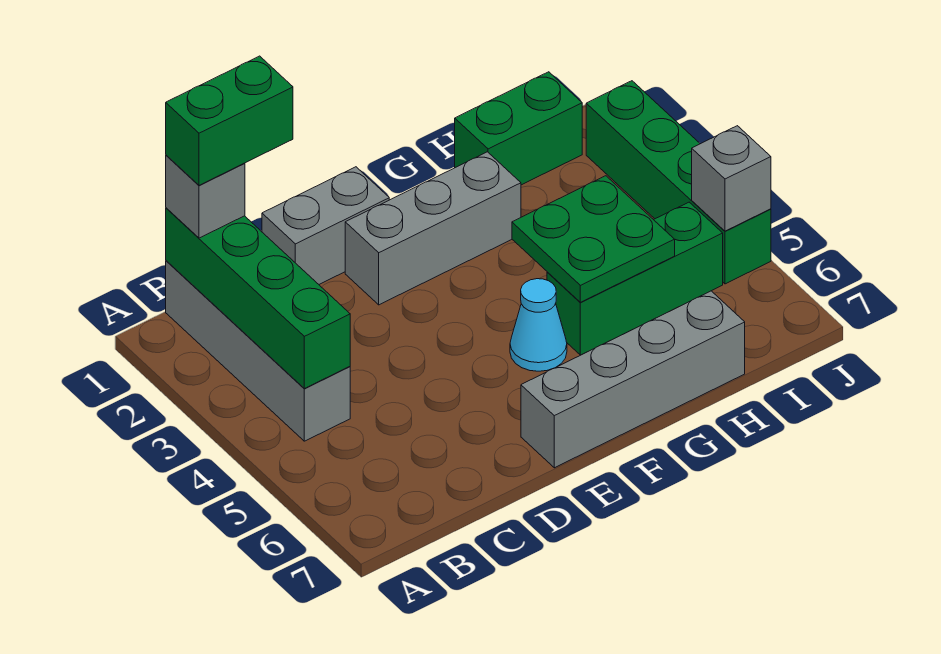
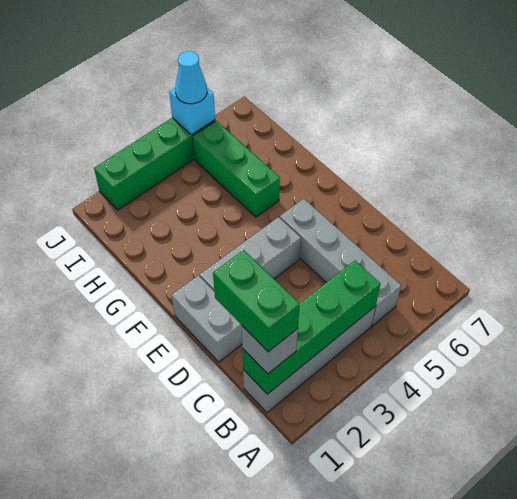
grey brick E2:G2 level 1 -> grey brick E2:E4 level 1
grey brick E7:H7 level 1 -> grey brick B5:E5 level 1
cyan cone F5 level 1 -> cyan cone J5 level 3
green plate G4:H5 level 2 -> none
green brick H1:I1 level 1 -> none
grey brick J5 level 2 -> cyan brick J5 level 2

